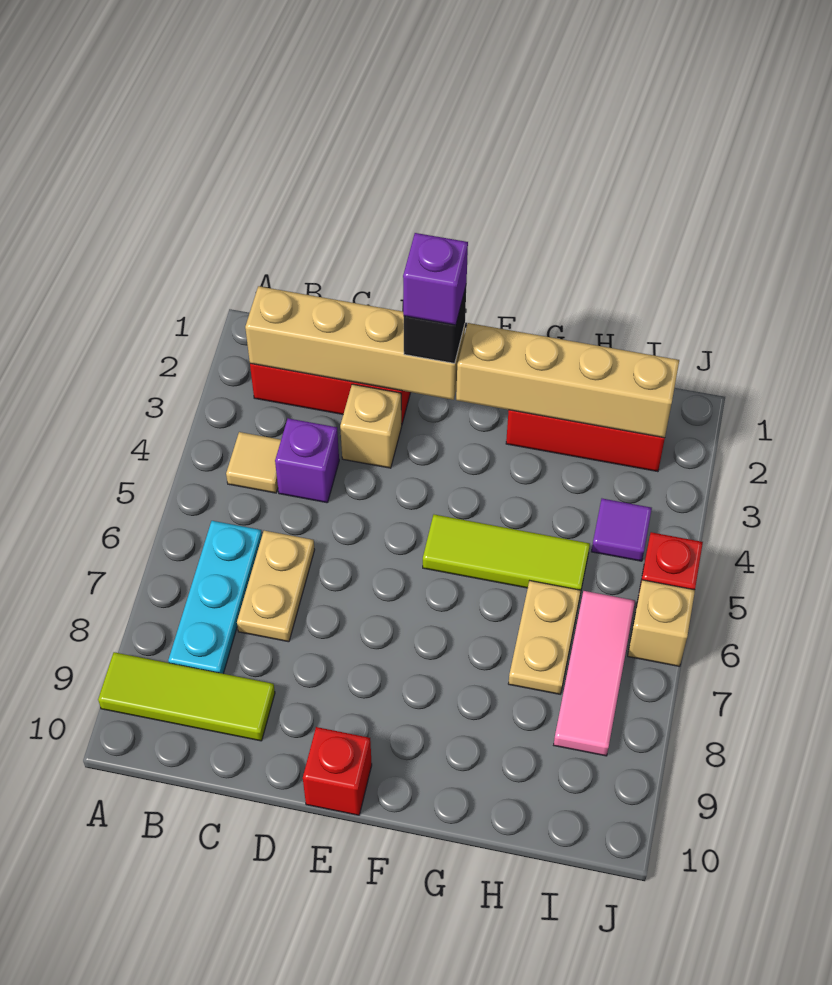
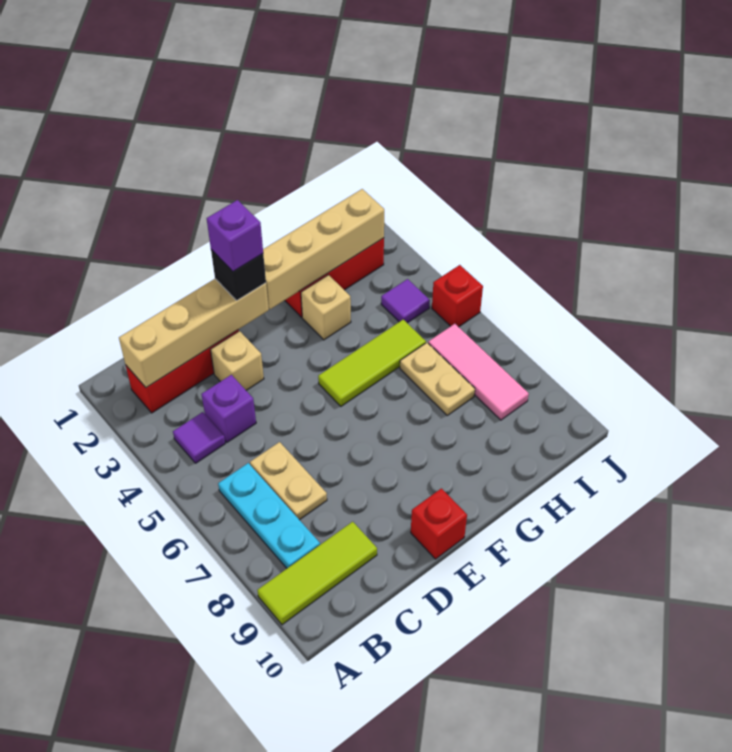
tan tile B4 level 1 -> purple tile B4 level 1
tan brick J6 level 1 -> tan brick G3 level 1

